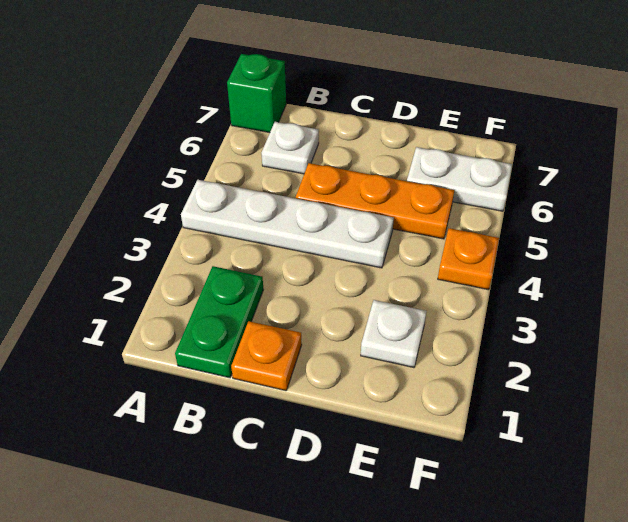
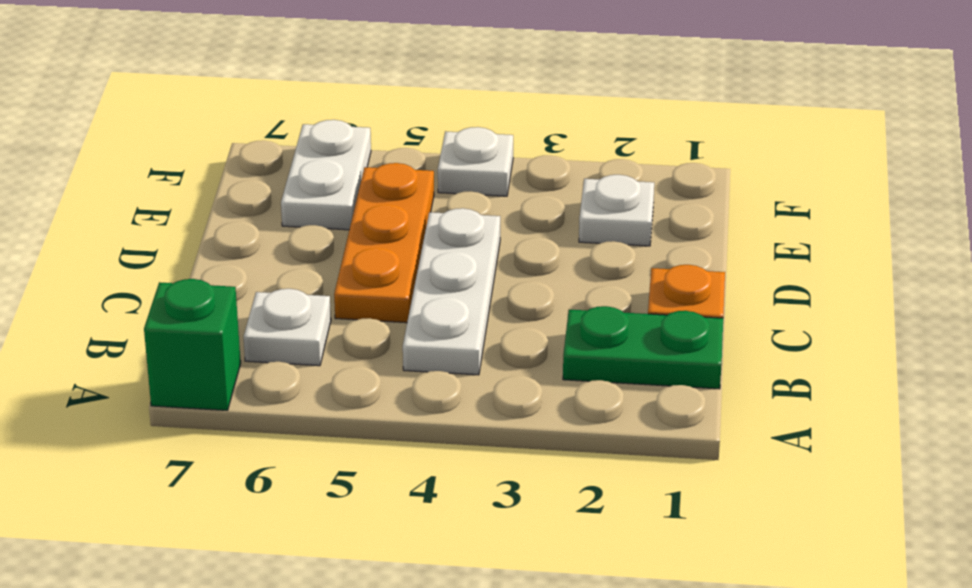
white plate A4:D4 level 1 -> white plate B4:D4 level 1
orange plate F4 level 1 -> white plate F4 level 1

